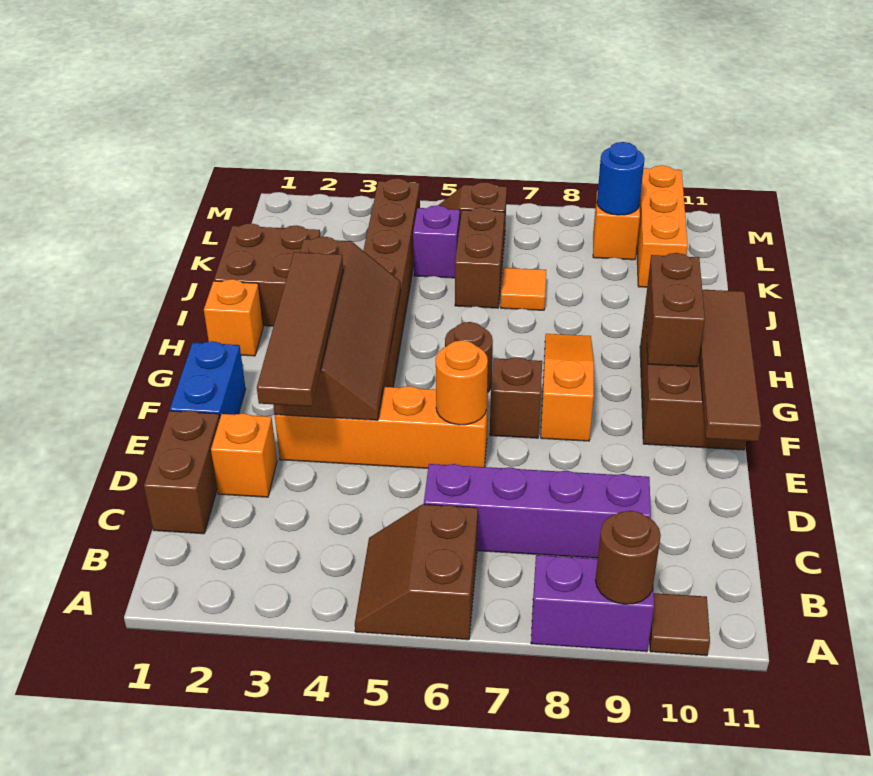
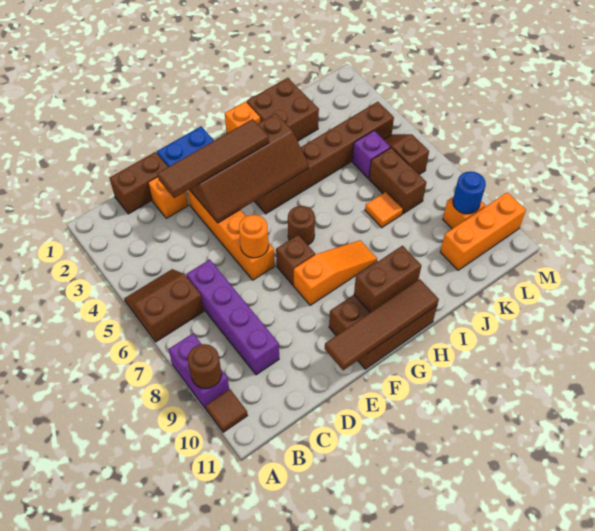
brown brick J6:K6 level 1 -> brown brick K6:K7 level 1

